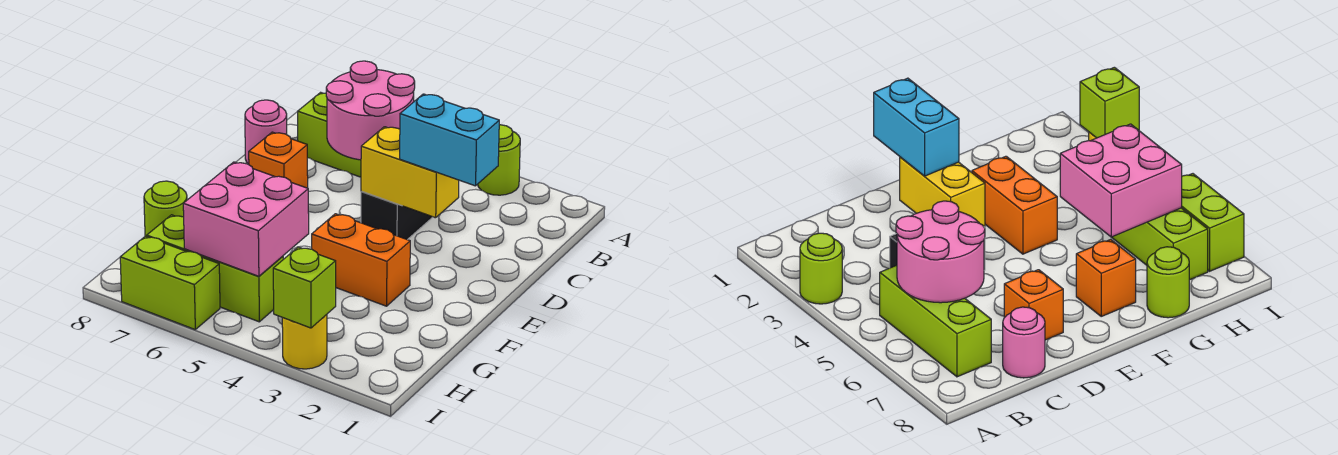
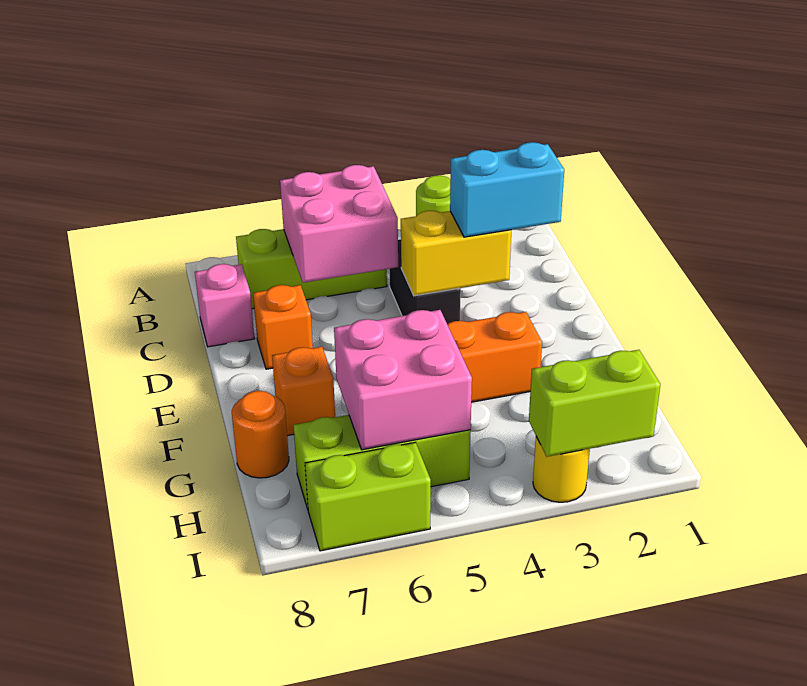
pink round brick B5:C6 level 2 -> pink brick B5:C6 level 2
pink round brick C8 level 1 -> pink brick C8 level 1
lime round brick G8 level 1 -> orange round brick G8 level 1
lime brick I3 level 2 -> lime brick I2:I3 level 2

